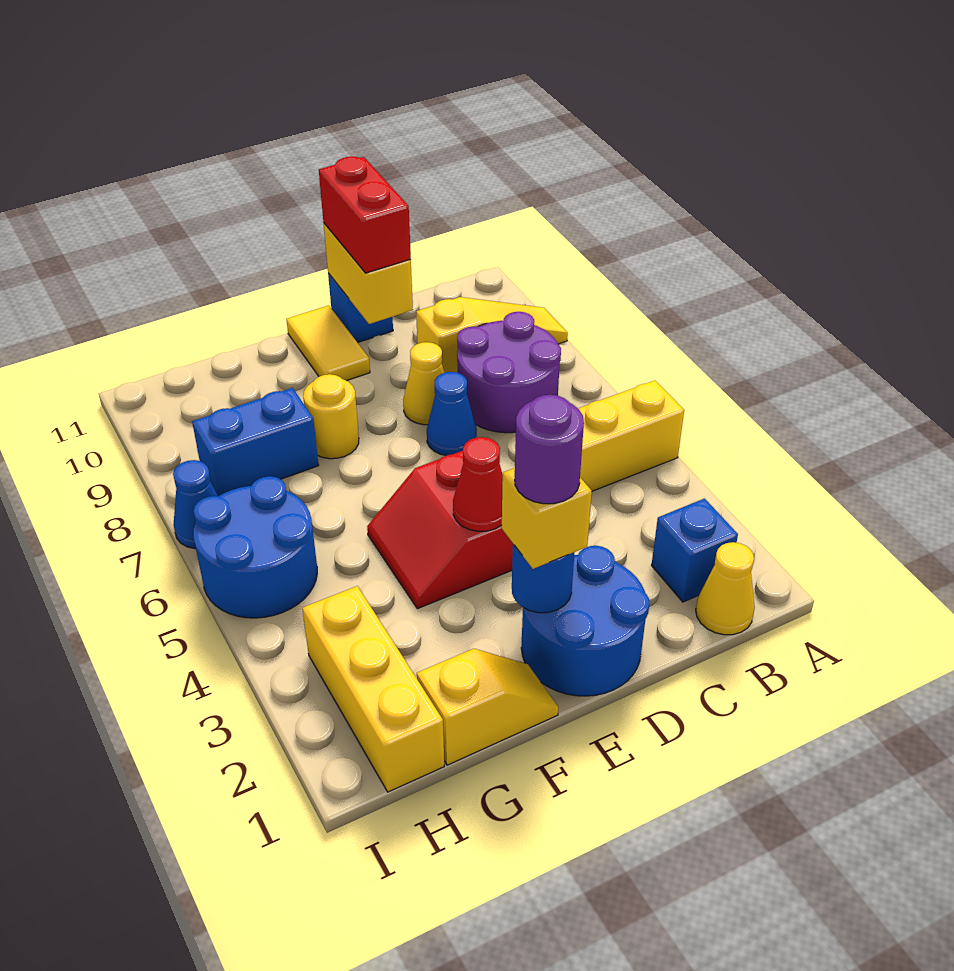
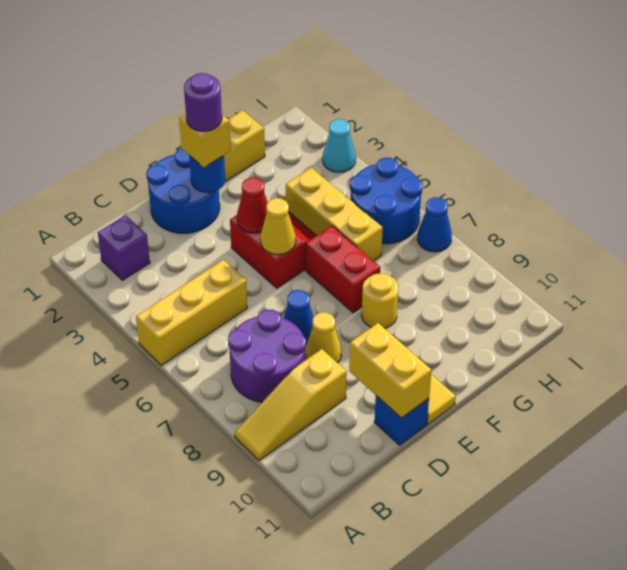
yellow cone B1 level 1 -> yellow cone E5 level 2
blue brick B2 level 1 -> purple brick B2 level 1
red brick D10:D11 level 3 -> red brick F6:F7 level 1
blue brick G8:H8 level 1 -> none
yellow brick H1:H3 level 1 -> yellow brick G4:G6 level 1
none -> cyan cone I3 level 1

